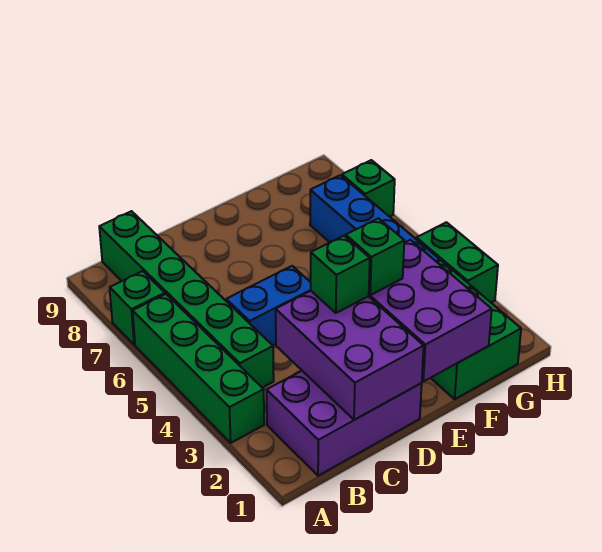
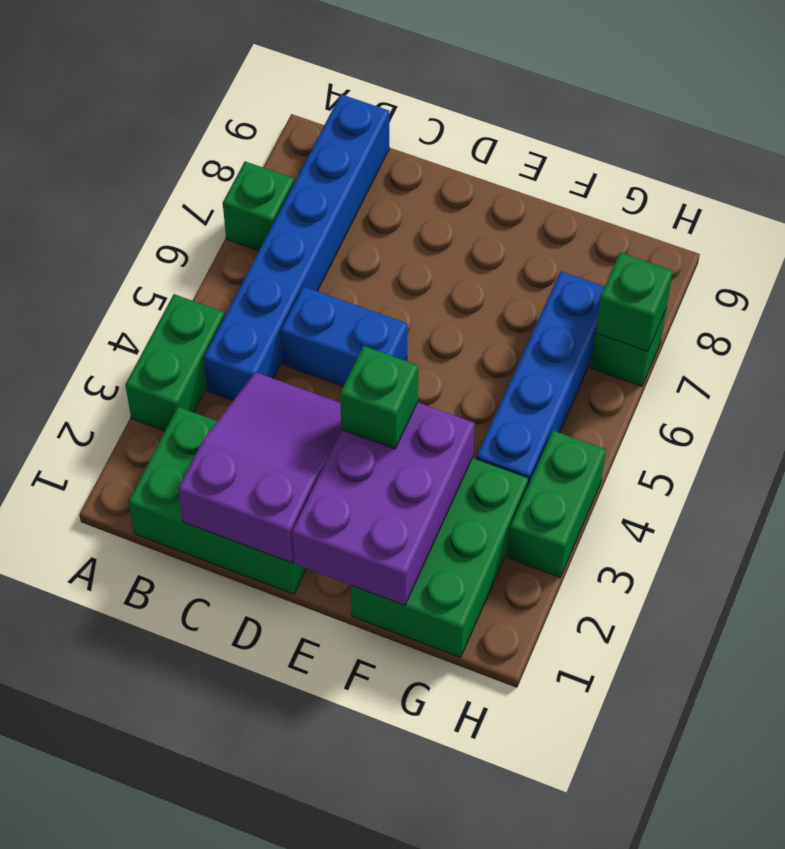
green brick A3:A6 level 1 -> green brick A3:A4 level 1
purple brick B1:D2 level 1 -> green brick B1:D2 level 1
green brick B4:B9 level 1 -> blue brick B4:B9 level 1
purple brick C1:D3 level 2 -> purple slope C1:D3 level 2 top 1
green brick D3 level 3 -> green brick H7 level 2

